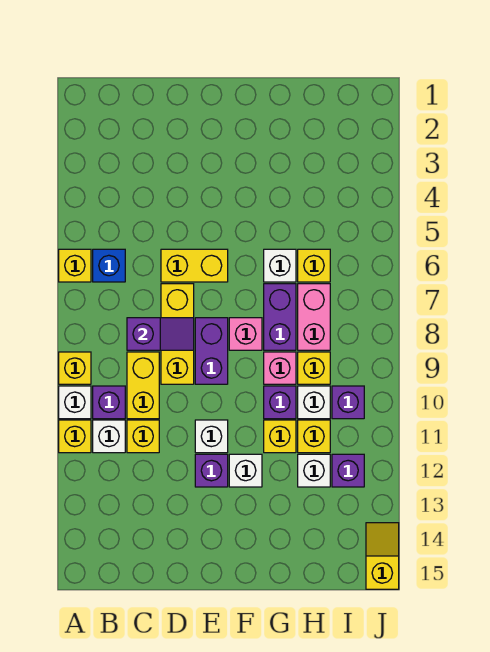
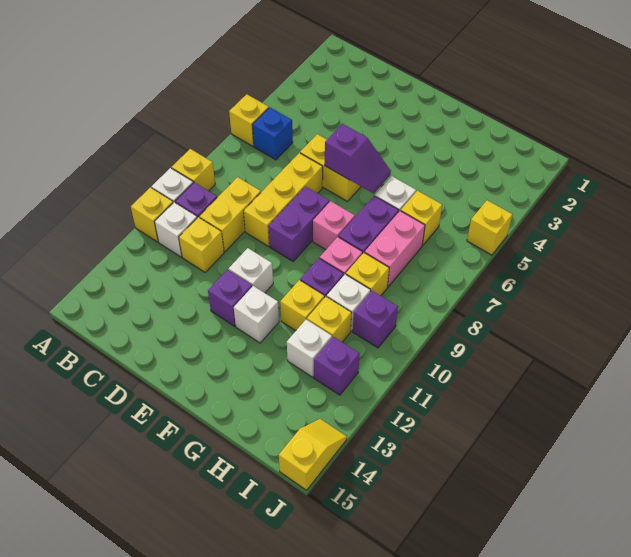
purple slope C8:D8 level 2 top C -> purple slope E6:F6 level 2 top E
none -> yellow brick J5 level 1

